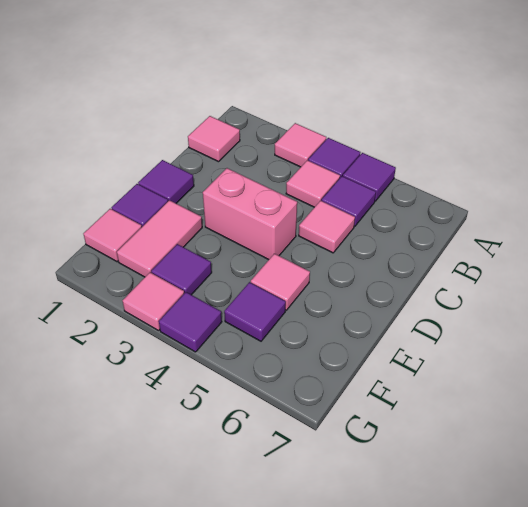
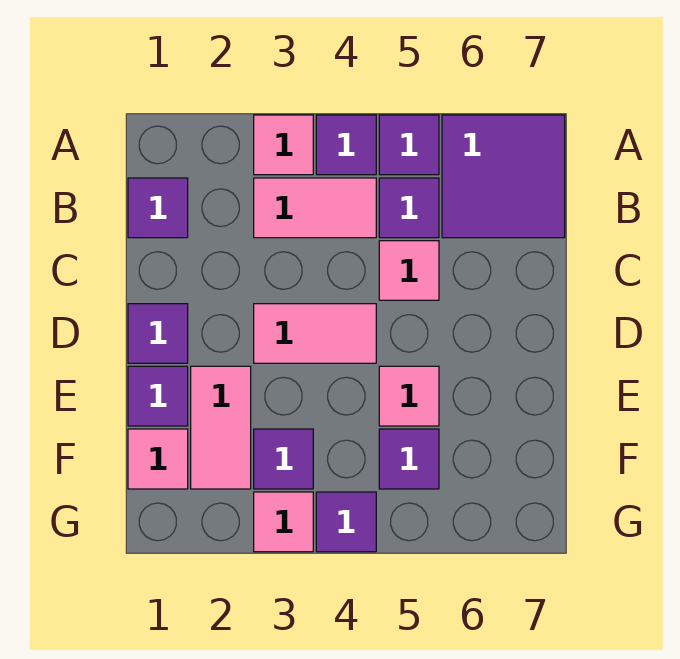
none -> purple tile A6:B7 level 1
pink tile B1 level 1 -> purple tile B1 level 1
pink tile B4 level 1 -> pink tile B3:B4 level 1
pink brick D3:D4 level 1 -> pink tile D3:D4 level 1

